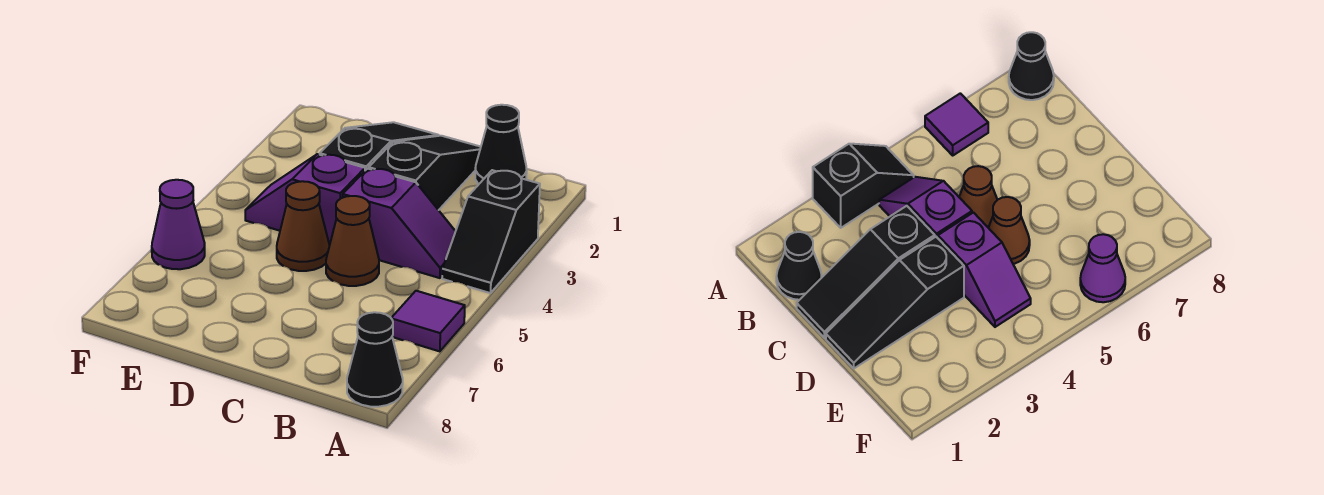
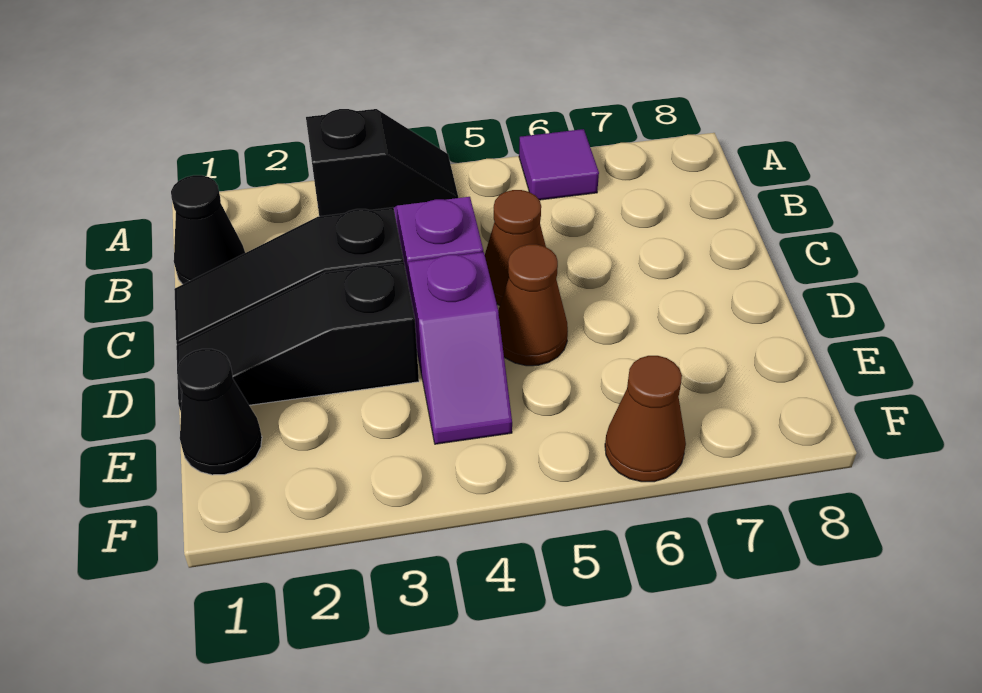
black cone A8 level 1 -> black cone E1 level 1
purple cone F6 level 1 -> brown cone F6 level 1

